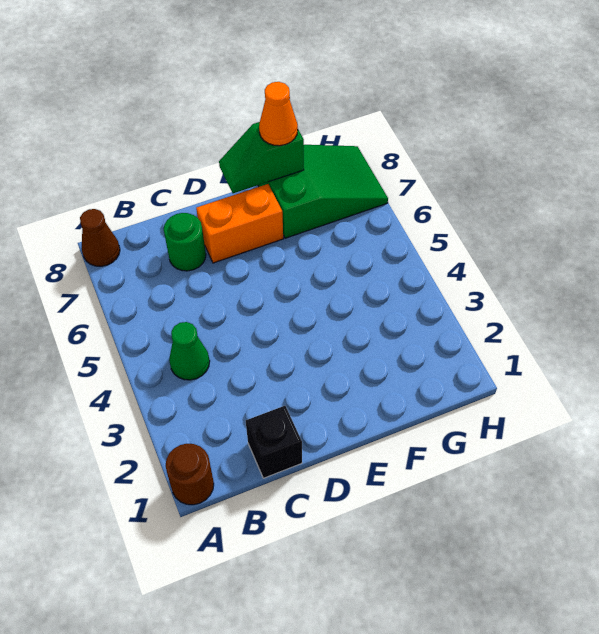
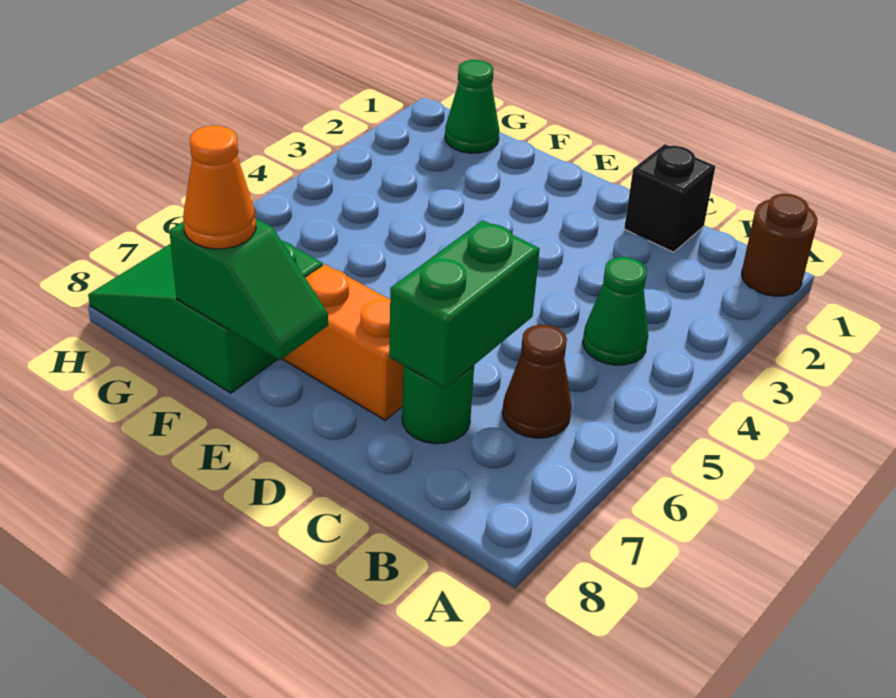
brown cone A8 level 1 -> brown cone B6 level 1
none -> green brick C6:C7 level 2
none -> green cone G1 level 1

